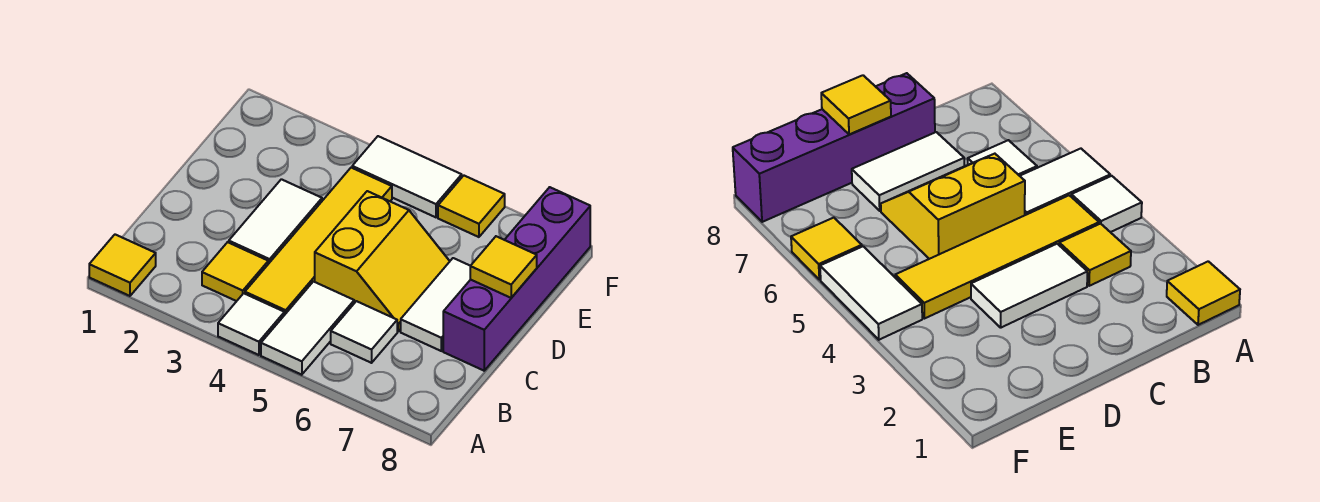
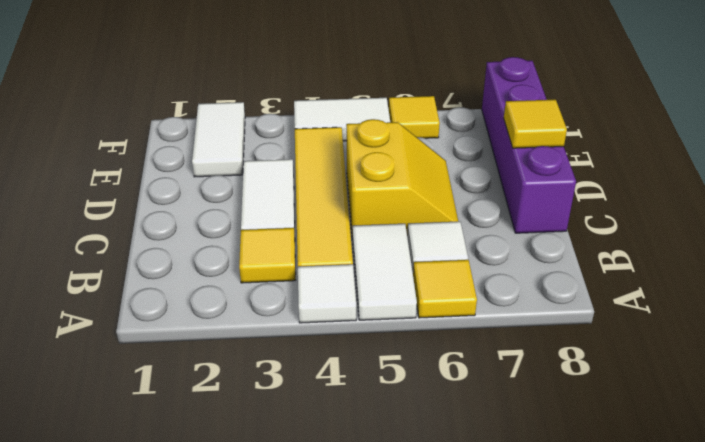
yellow tile A1 level 1 -> yellow tile A6 level 1
white tile C7:D7 level 1 -> white tile E2:F2 level 1

